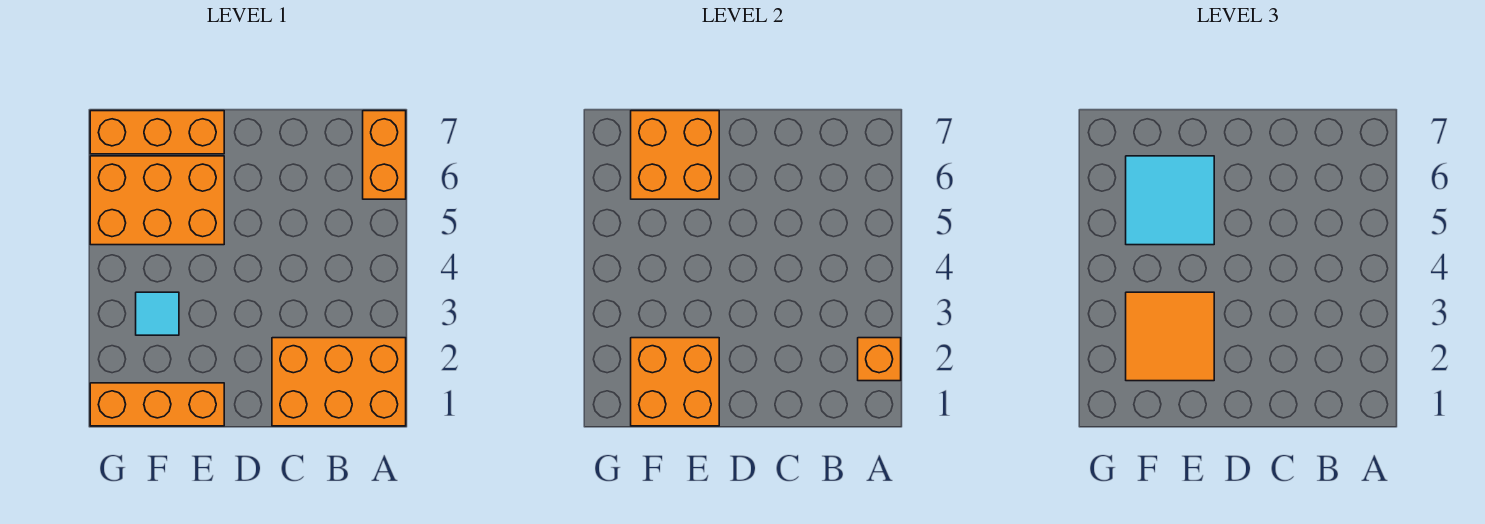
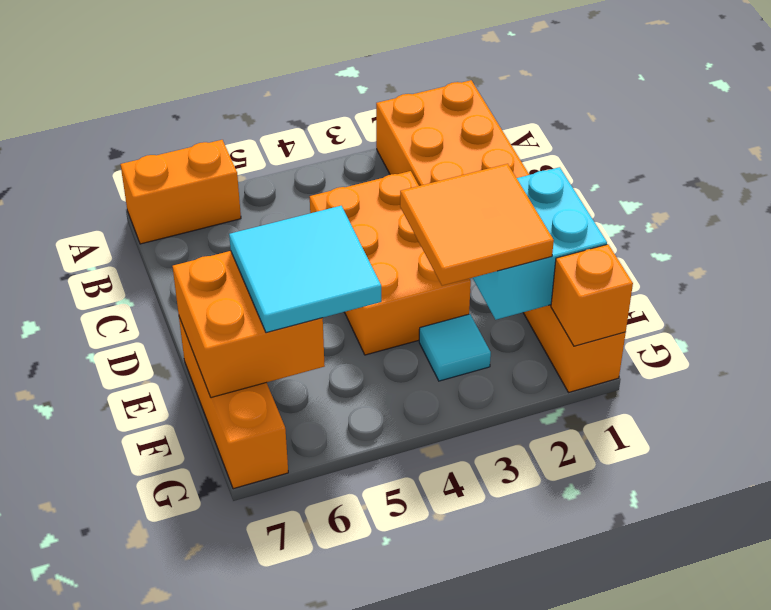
orange brick A2 level 2 -> orange brick G1 level 2
orange brick E1:F2 level 2 -> cyan brick E1:F2 level 2
orange brick E5:G6 level 1 -> orange brick C3:E4 level 1

